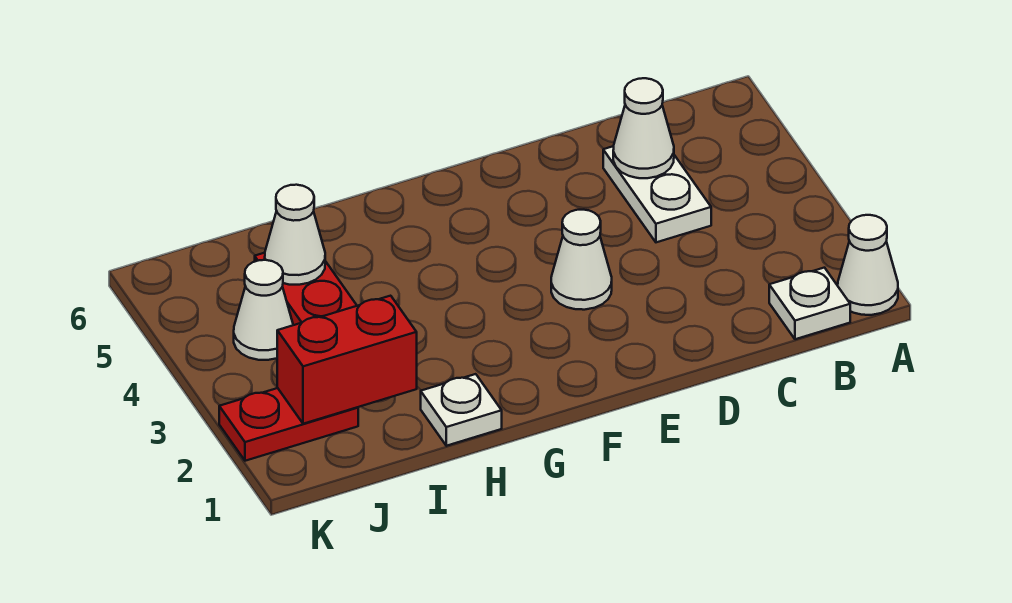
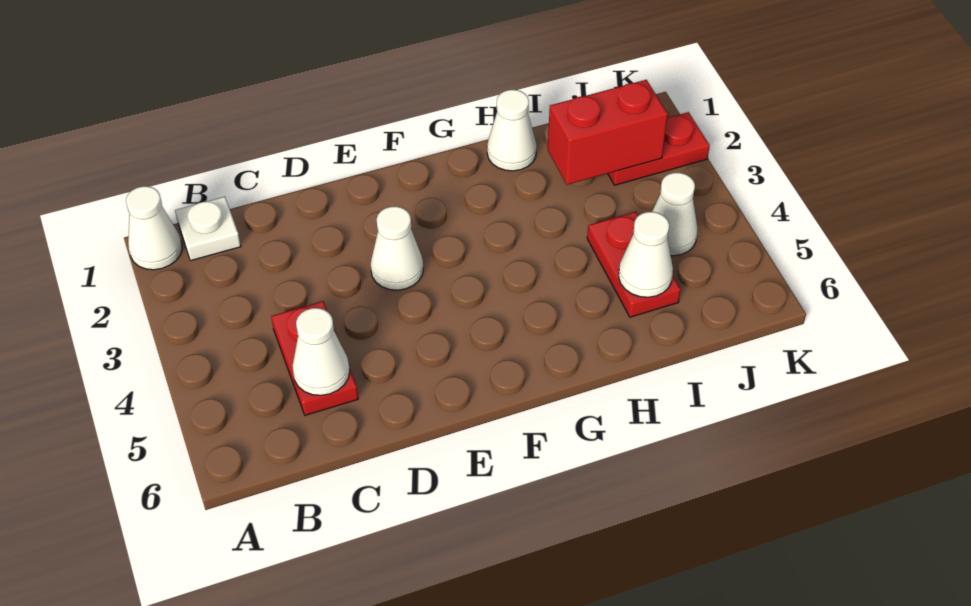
white plate C4:C5 level 1 -> red plate C4:C5 level 1
white plate H1 level 1 -> white cone H1 level 1

